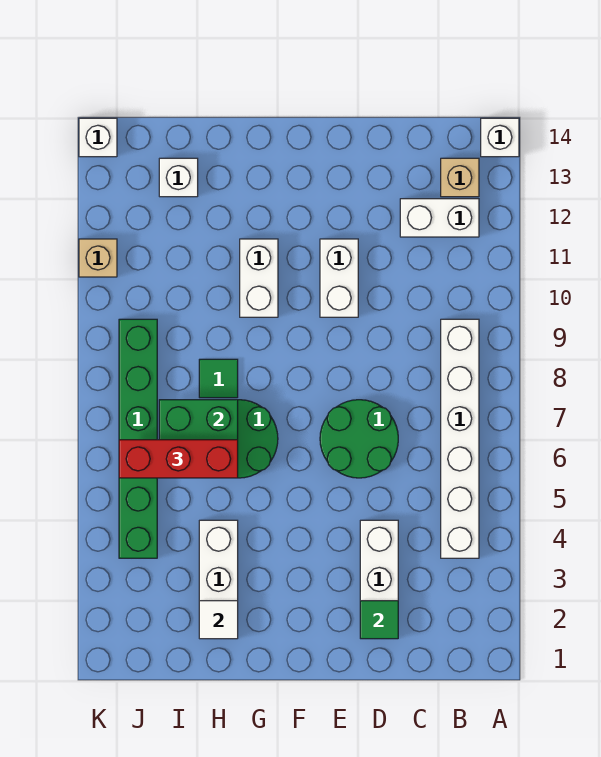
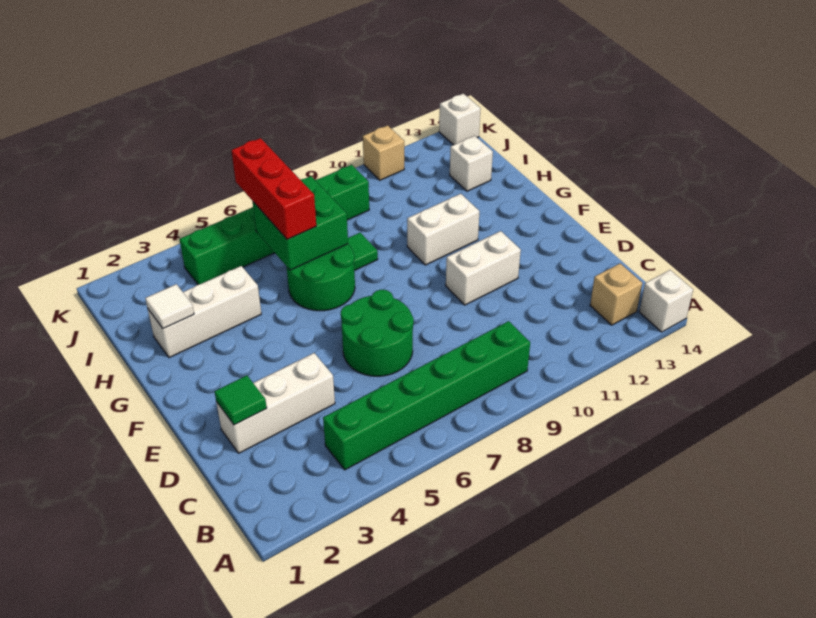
white brick B4:B9 level 1 -> green brick B4:B9 level 1
white brick B12:C12 level 1 -> none

